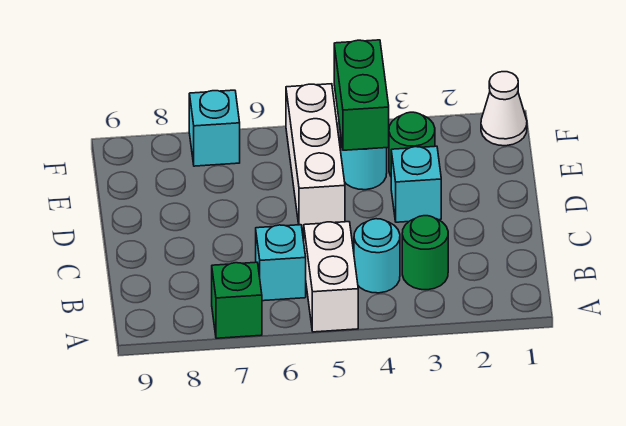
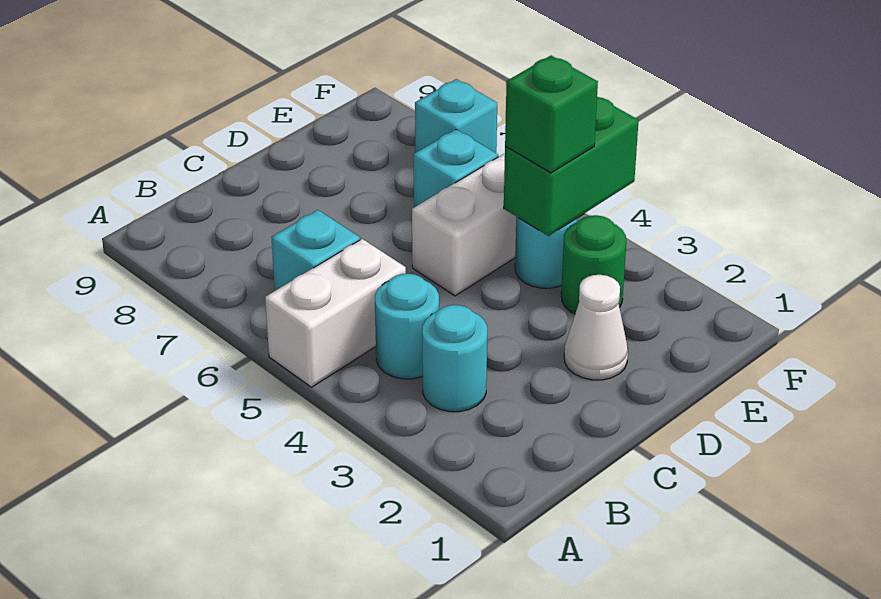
green brick A7 level 1 -> green brick E4 level 3
green round brick B3 level 1 -> cyan round brick B3 level 1
cyan brick D3 level 1 -> cyan brick E6 level 1
white cone F1 level 1 -> white cone D2 level 1

